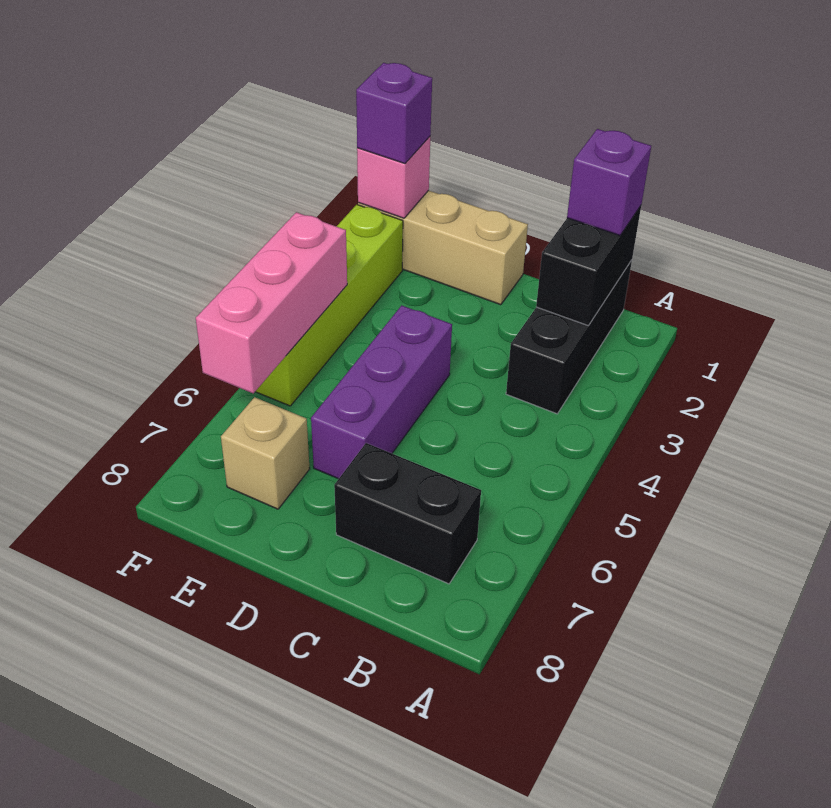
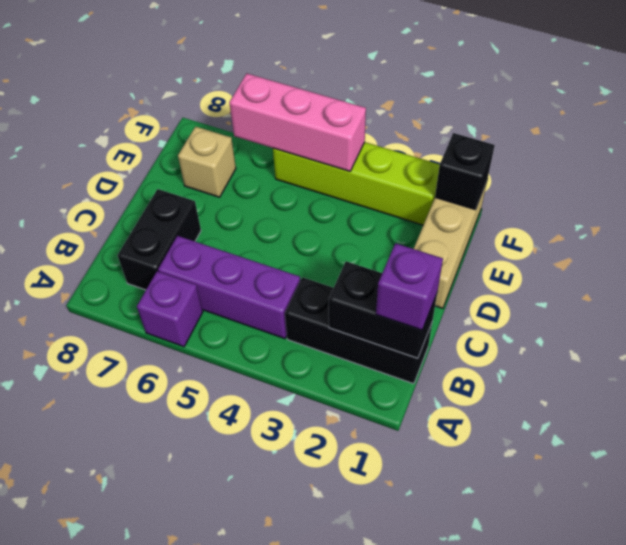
purple brick D4:D6 level 1 -> purple brick B4:B6 level 1
pink brick F1 level 2 -> black brick F1 level 2
purple brick F1 level 3 -> purple brick A6 level 1

